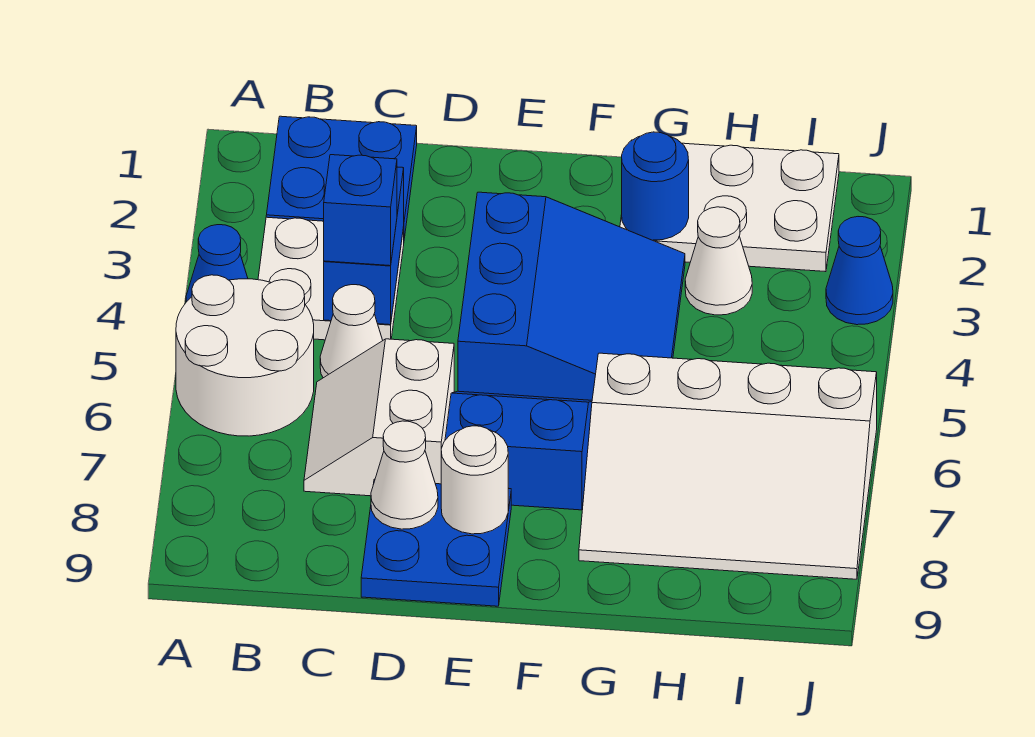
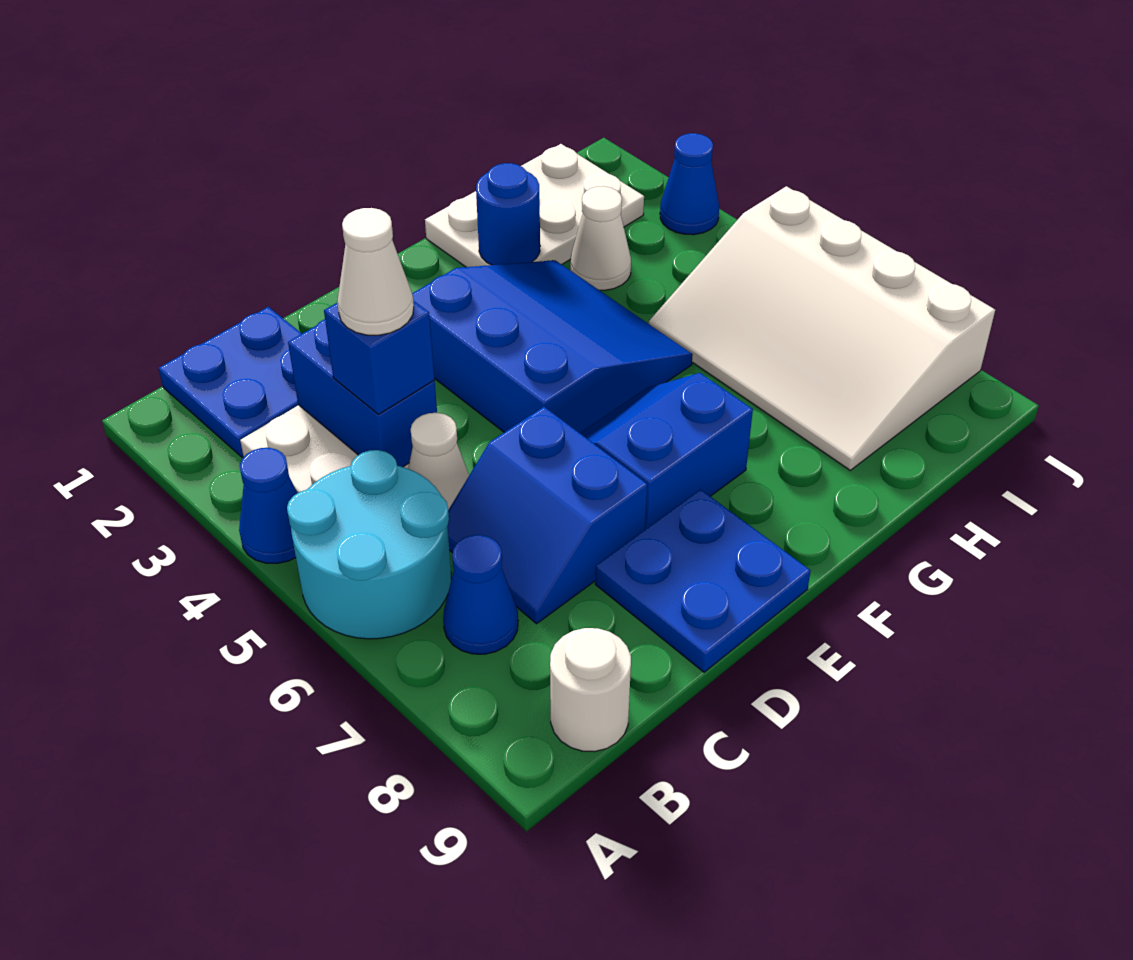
white round brick A5:B6 level 1 -> cyan round brick A5:B6 level 1
none -> blue cone B7 level 1
white slope C6:D7 level 1 top D -> blue slope C6:D7 level 1 top D
white cone D8 level 2 -> white cone C4 level 4
white round brick E8 level 2 -> white round brick B9 level 1
white slope G6:J8 level 1 top 6 -> white slope H5:J8 level 1 top J

